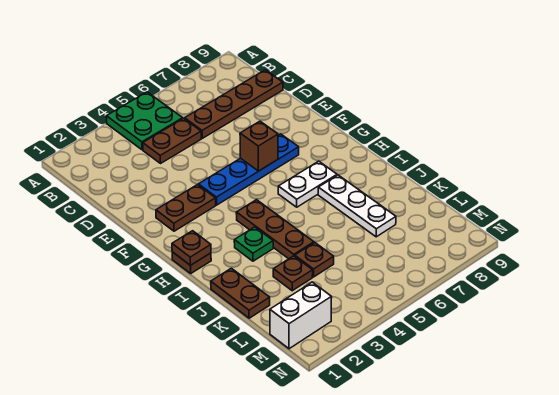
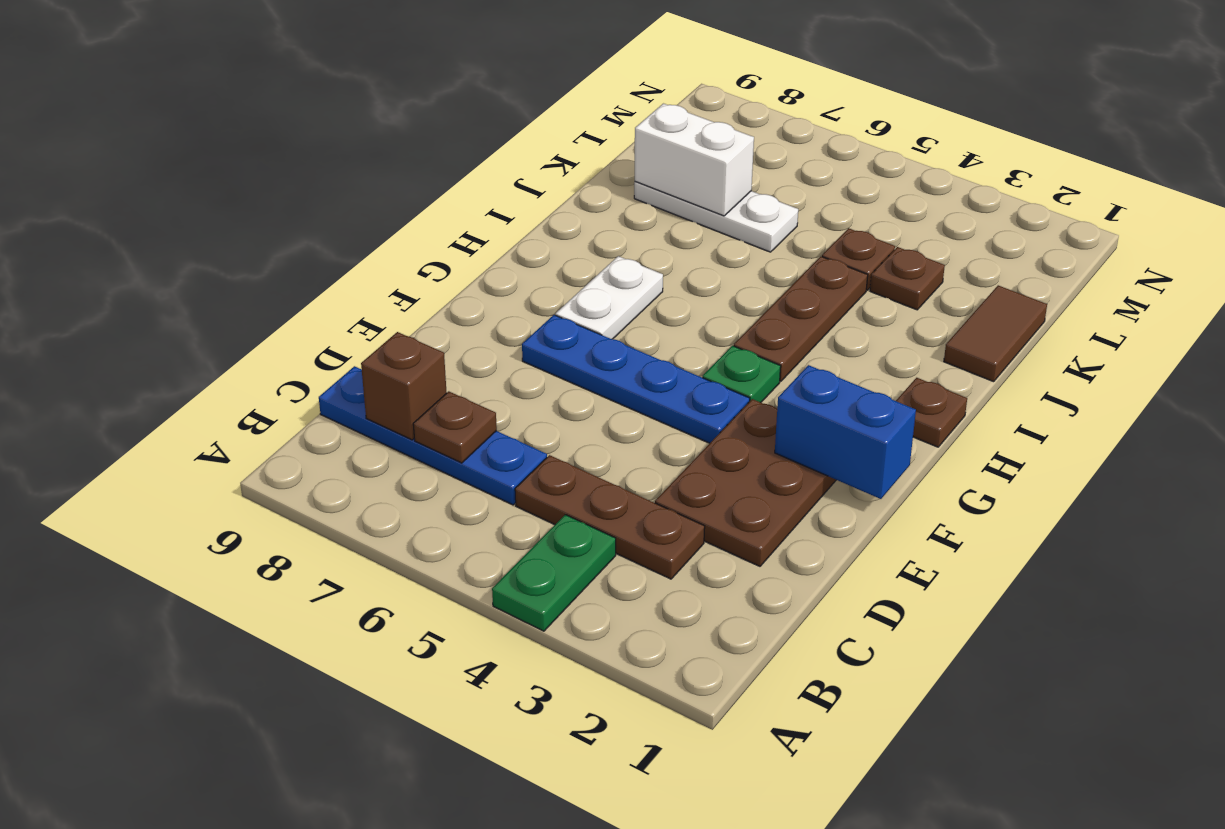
green plate A4:B5 level 1 -> green plate A4:B4 level 1
brown plate C4:C5 level 1 -> brown plate C3:C5 level 1
brown plate C6:C9 level 1 -> blue plate C6:C9 level 1
none -> blue brick F1:F2 level 2
brown plate F2:F3 level 1 -> brown plate D2:F3 level 1
brown brick F6 level 2 -> brown brick C8 level 2
brown plate H1 level 2 -> brown plate C7 level 2
white plate H6:H7 level 1 -> white plate G7:H7 level 1
green plate I3 level 1 -> green plate G4 level 1
white plate I7:K7 level 1 -> white plate K6:K8 level 1
brown plate J1:K1 level 1 -> brown tile J1:K1 level 1
white brick M1:M2 level 1 -> white brick K7:K8 level 2

